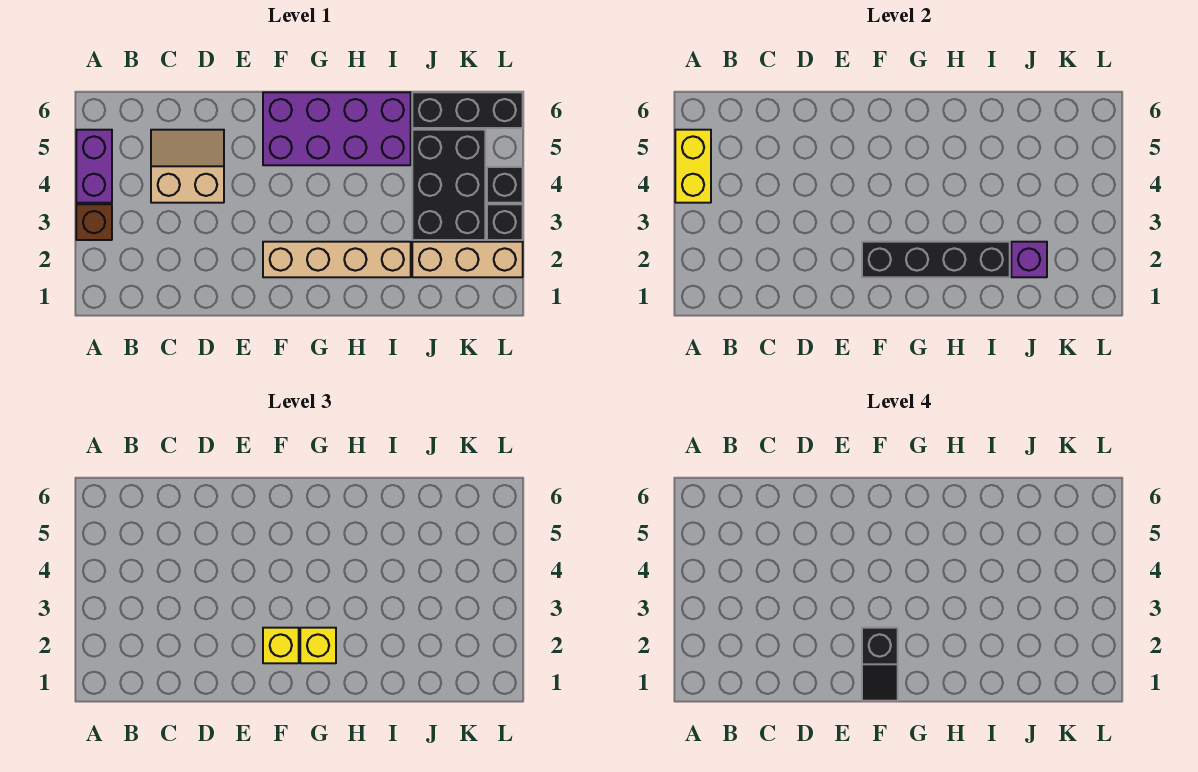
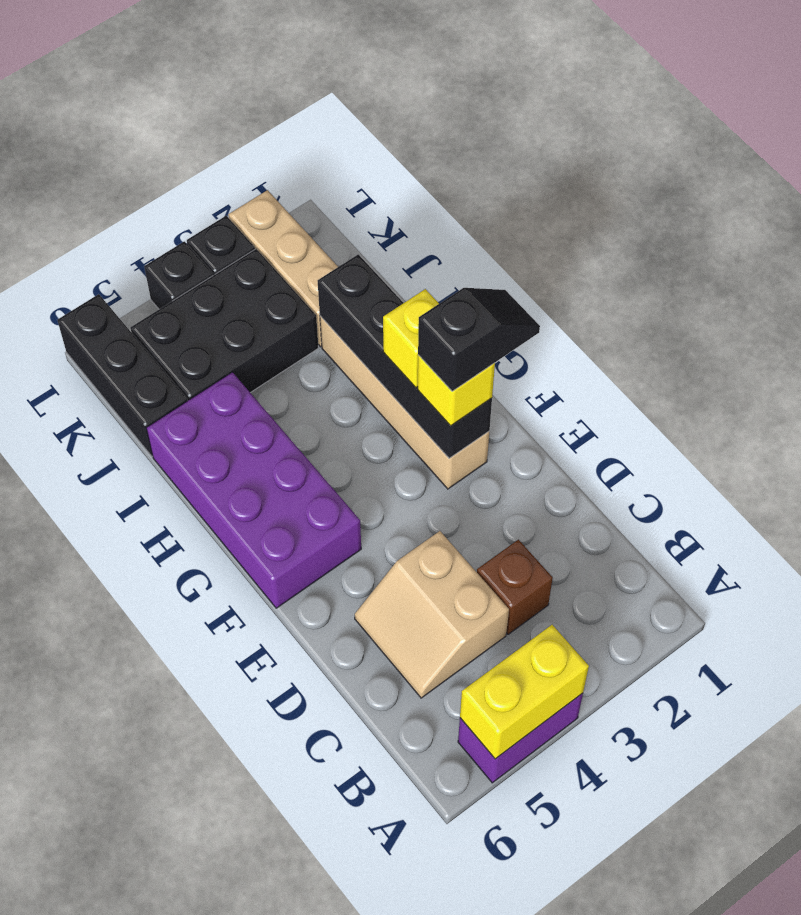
brown brick A3 level 1 -> brown brick C3 level 1
purple brick J2 level 2 -> none

